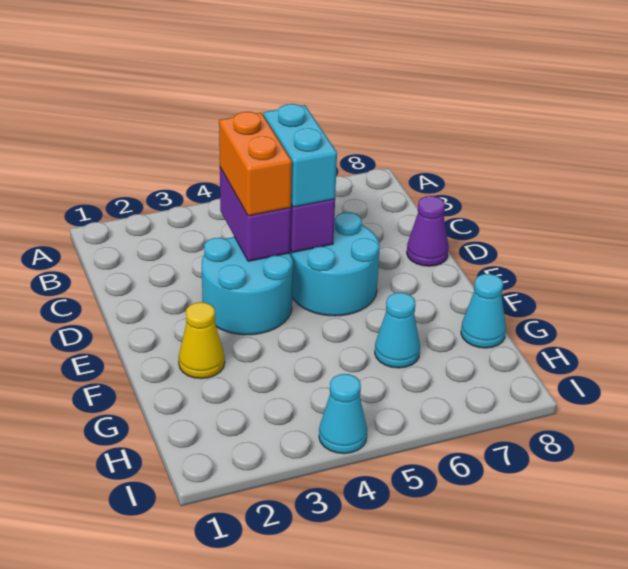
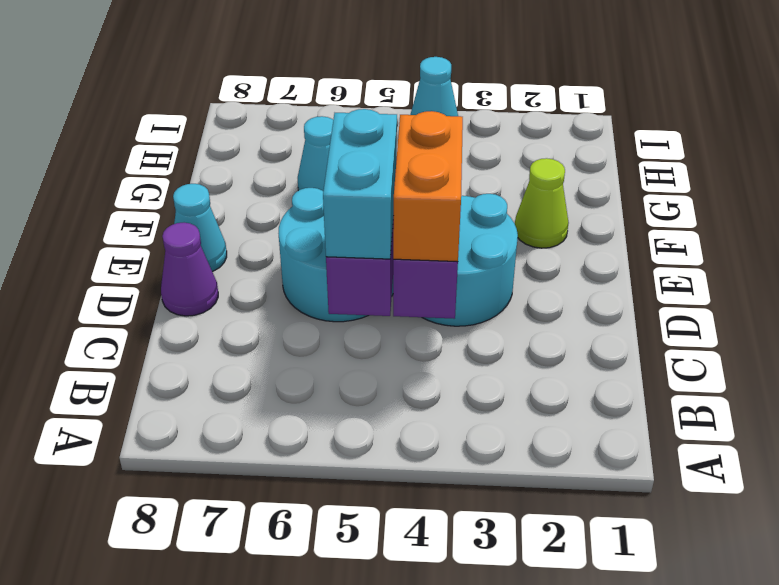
yellow cone F2 level 1 -> lime cone F2 level 1
cyan cone G8 level 1 -> cyan cone E8 level 1

